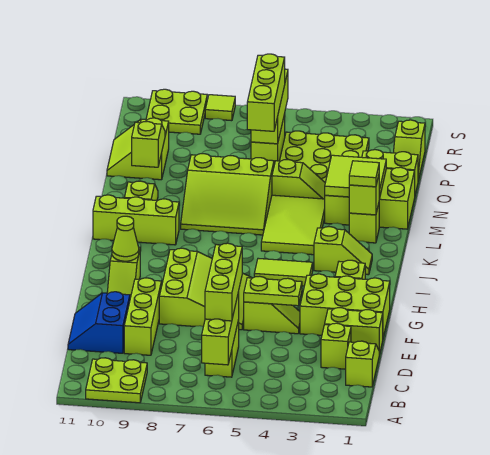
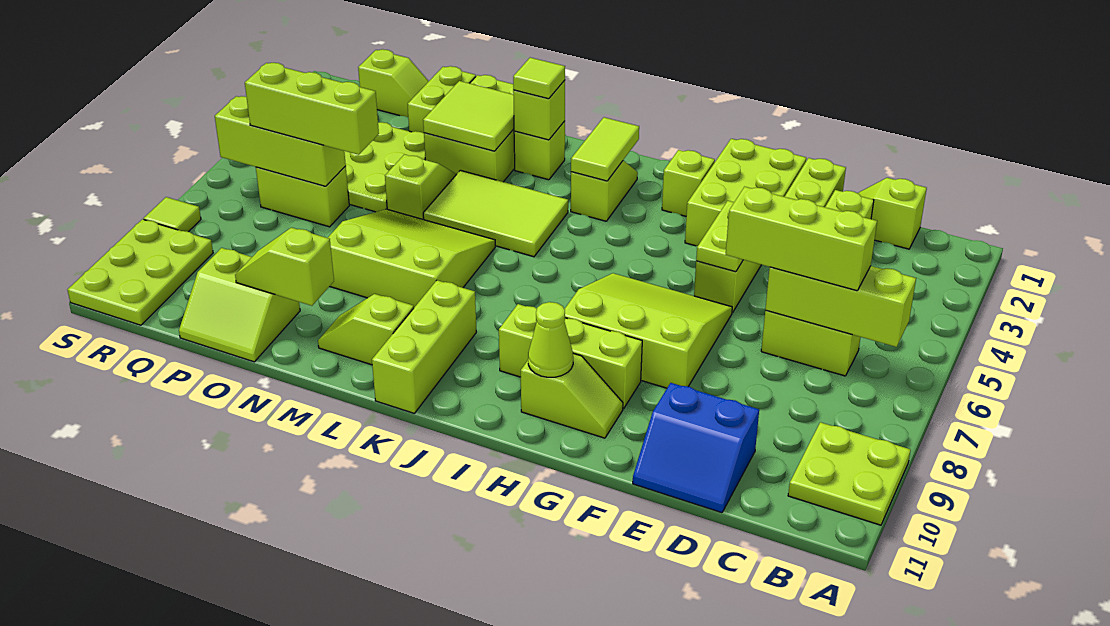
lime brick D9:F9 level 1 -> lime brick G9:I9 level 1
lime tile I4:I5 level 1 -> lime tile J2:J3 level 2
lime slope L6:N8 level 1 top N -> lime slope L6:N8 level 1 top 8
lime plate R9:S10 level 1 -> lime plate R9:S11 level 1

